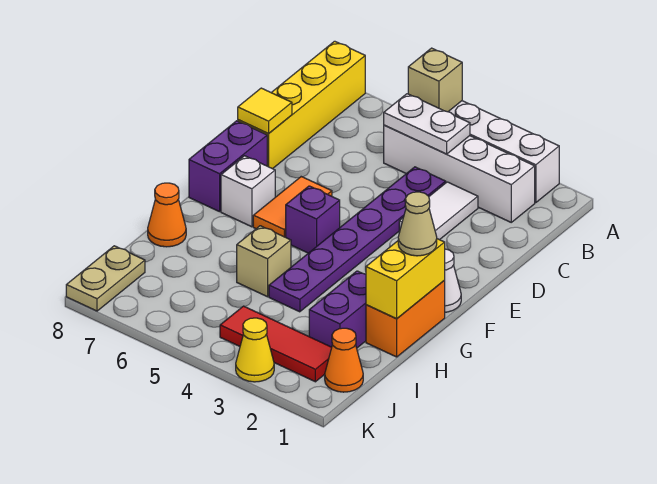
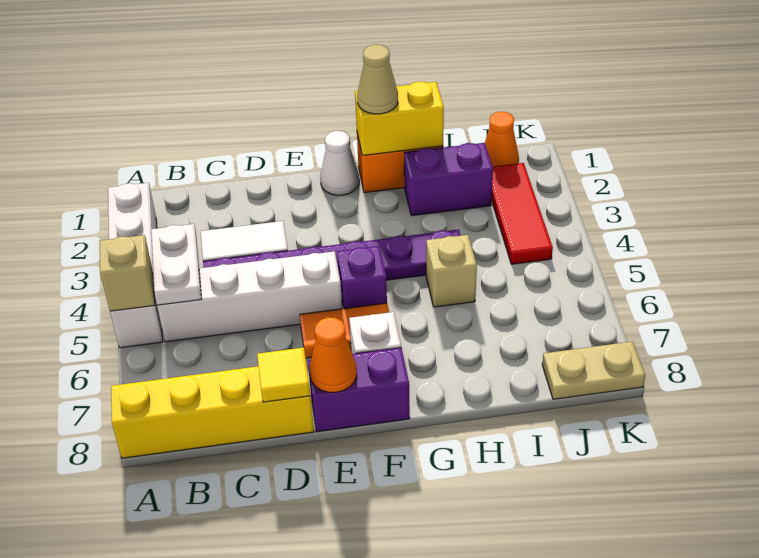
white brick B2:B5 level 1 -> white brick B5:E5 level 1
orange cone H8 level 1 -> orange cone E8 level 2
yellow cone K3 level 1 -> none

